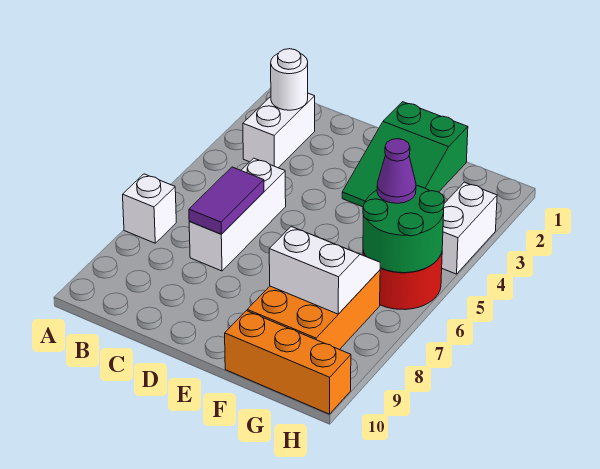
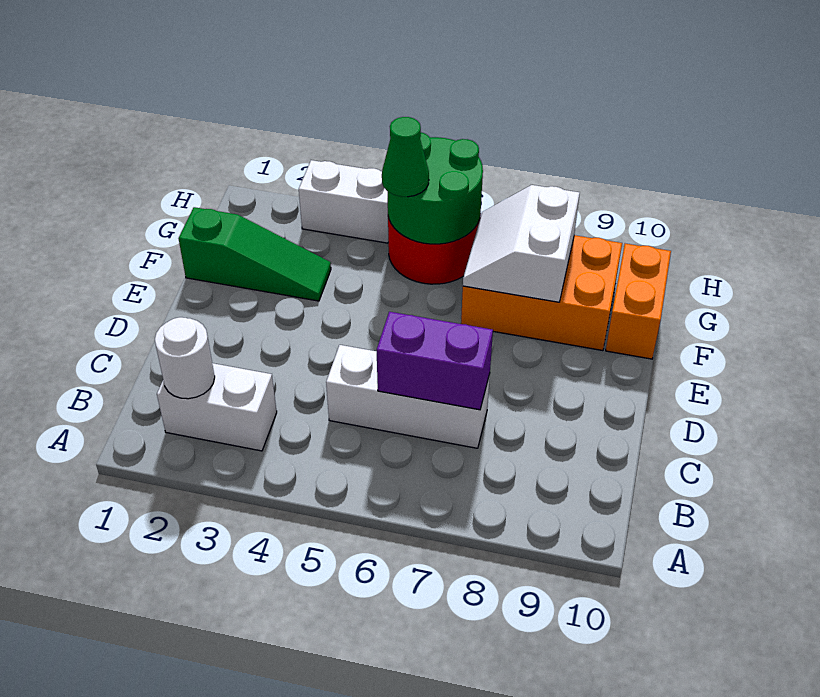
white brick A7 level 1 -> none
purple tile C6:C7 level 2 -> purple brick C6:C7 level 2
green slope E1:F3 level 1 top 1 -> green slope F1:F3 level 1 top 1
orange brick F10:H10 level 1 -> orange brick F10:G10 level 1
purple cone G5 level 3 -> green cone G5 level 3

